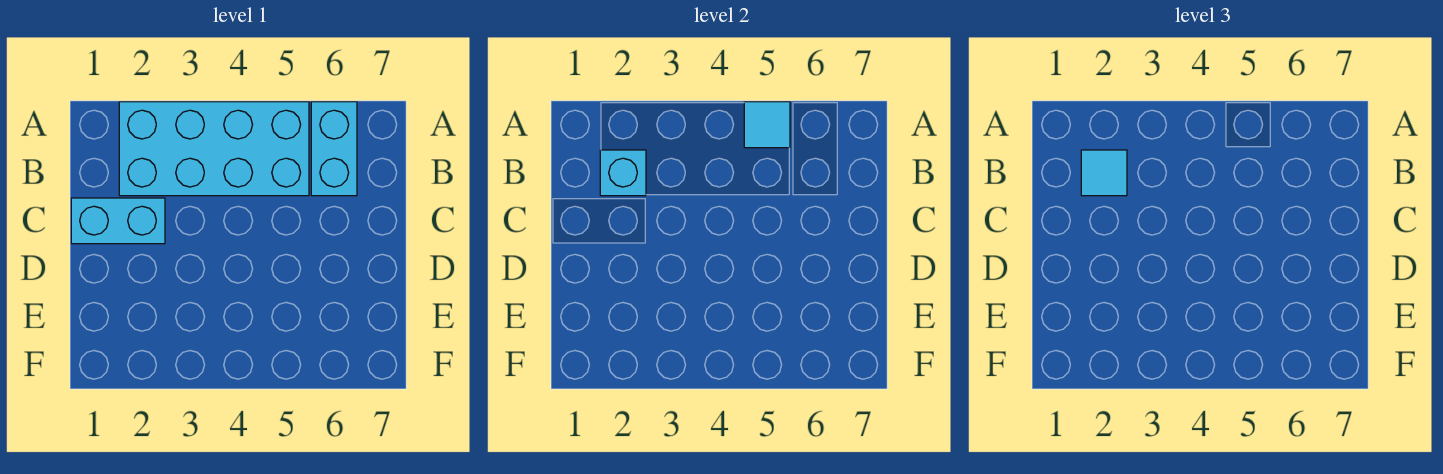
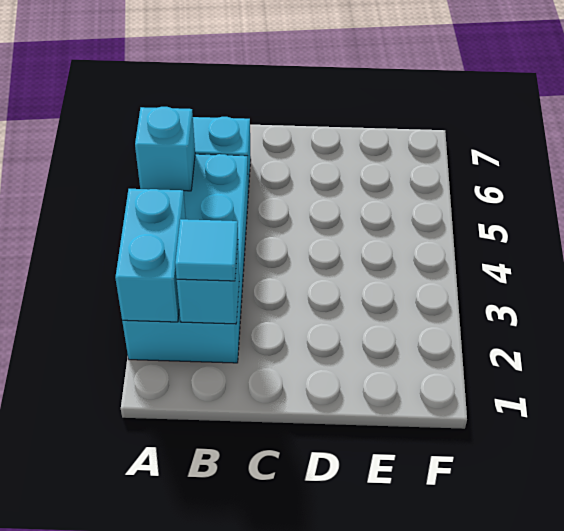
cyan tile A5 level 2 -> cyan brick A5 level 2
cyan brick C1:C2 level 1 -> cyan brick A2:A3 level 2

